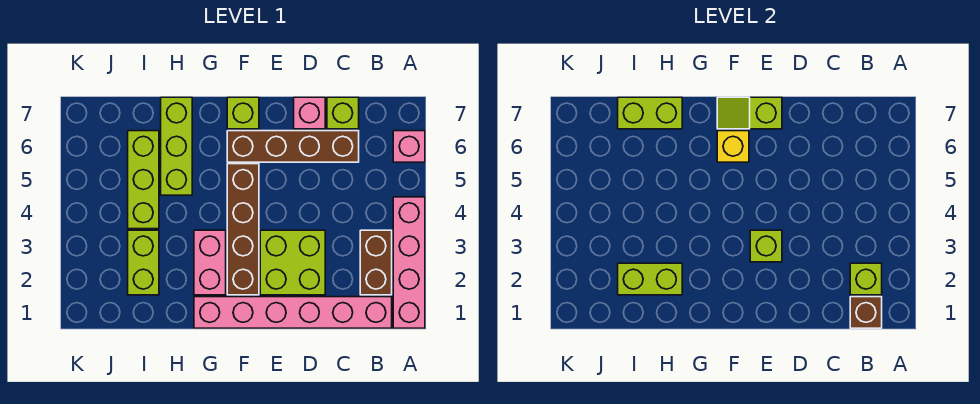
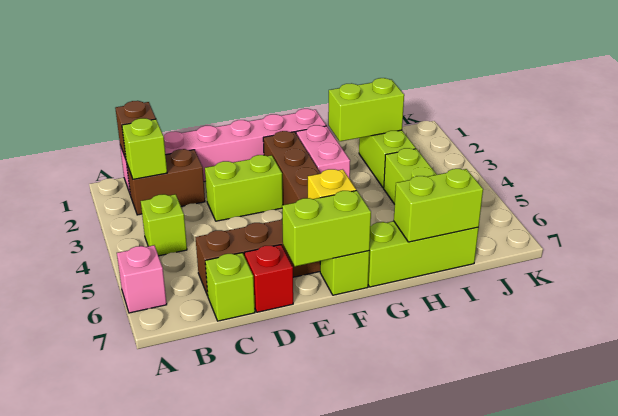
pink brick A1:A4 level 1 -> none
brown brick B2:B3 level 1 -> brown brick B2:C2 level 1
lime brick D2:E3 level 1 -> lime brick D3:E3 level 1
pink brick D7 level 1 -> red brick D7 level 1
lime brick E3 level 2 -> lime brick B4 level 1
lime slope E7:F7 level 2 top E -> lime brick E7:F7 level 2
lime brick H5:H7 level 1 -> lime brick G7:I7 level 1

